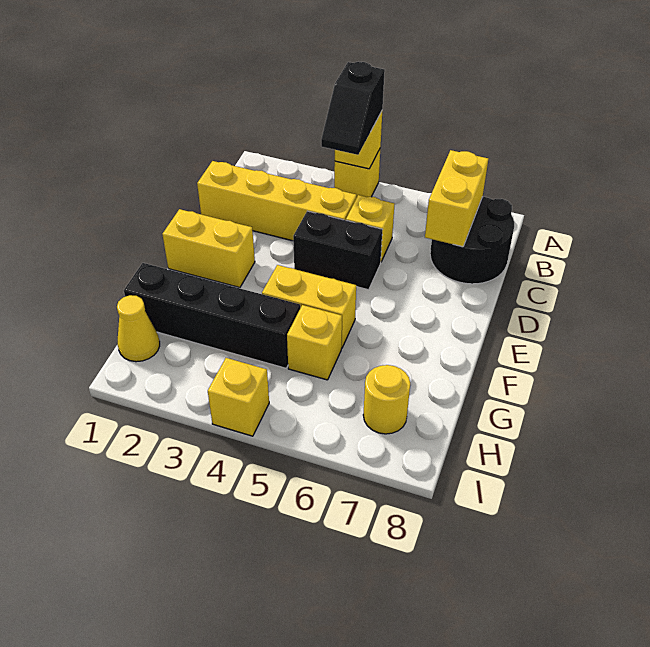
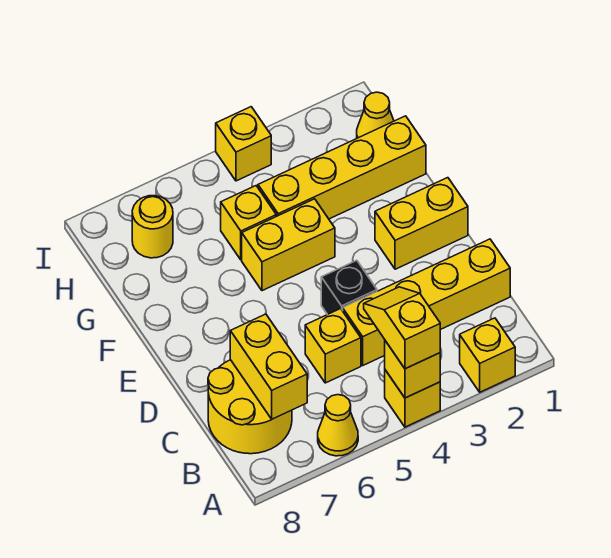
none -> yellow brick A2 level 1
black slope A4:B4 level 3 top A -> yellow slope A4:B4 level 3 top A
none -> yellow cone A6 level 1
black round brick B7:C8 level 1 -> yellow round brick B7:C8 level 1
black brick D4:D5 level 1 -> black brick D4 level 1
black brick G1:G4 level 1 -> yellow brick G1:G4 level 1

